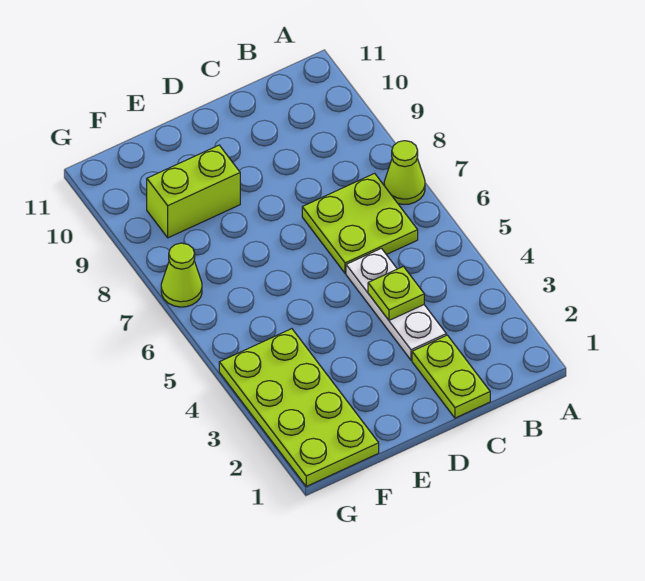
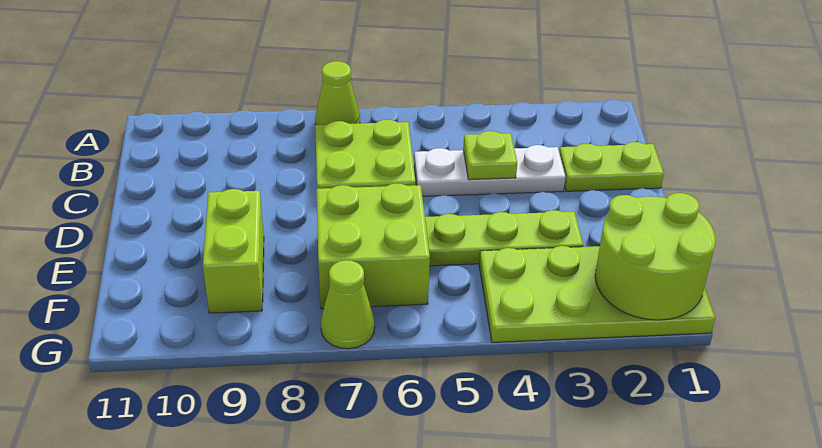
none -> lime plate E3:E5 level 1
none -> lime brick E6:F7 level 1
none -> lime round brick F1:G2 level 2

